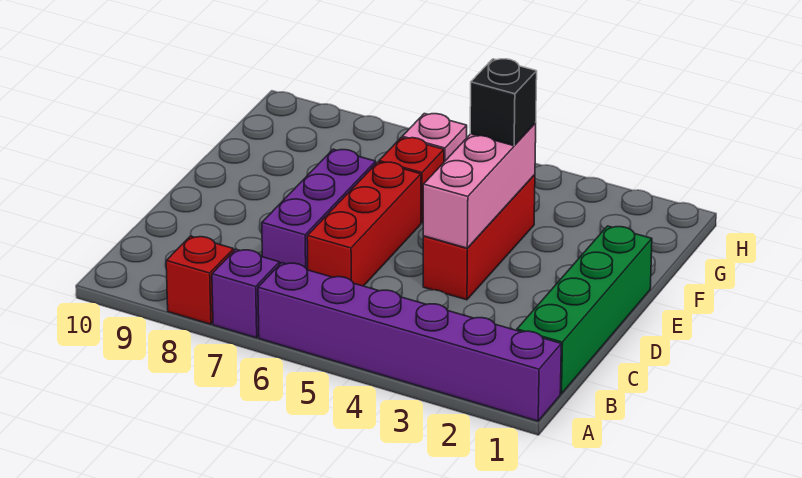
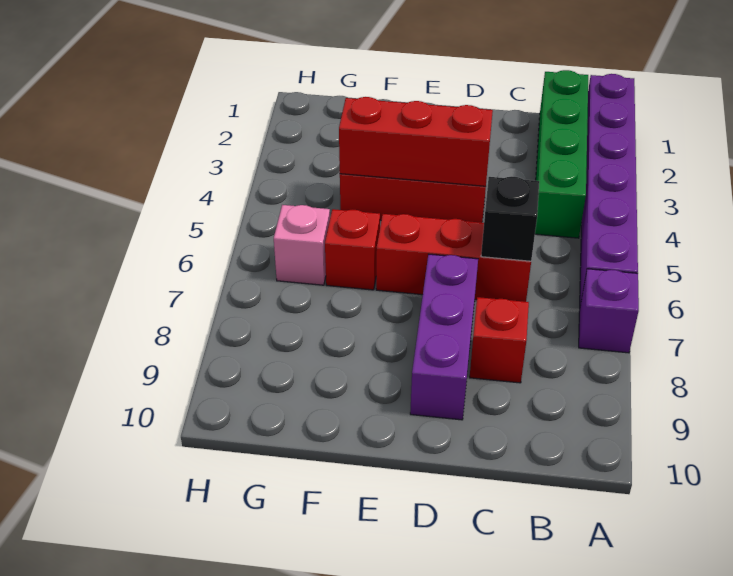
red brick A8 level 1 -> red brick C8 level 1
green brick B1:E1 level 1 -> green brick B1:B4 level 1
purple brick C7:E7 level 1 -> purple brick D7:D9 level 1
pink brick D4:F4 level 2 -> red brick D4:F4 level 2
black brick F4 level 3 -> black brick C6 level 2

